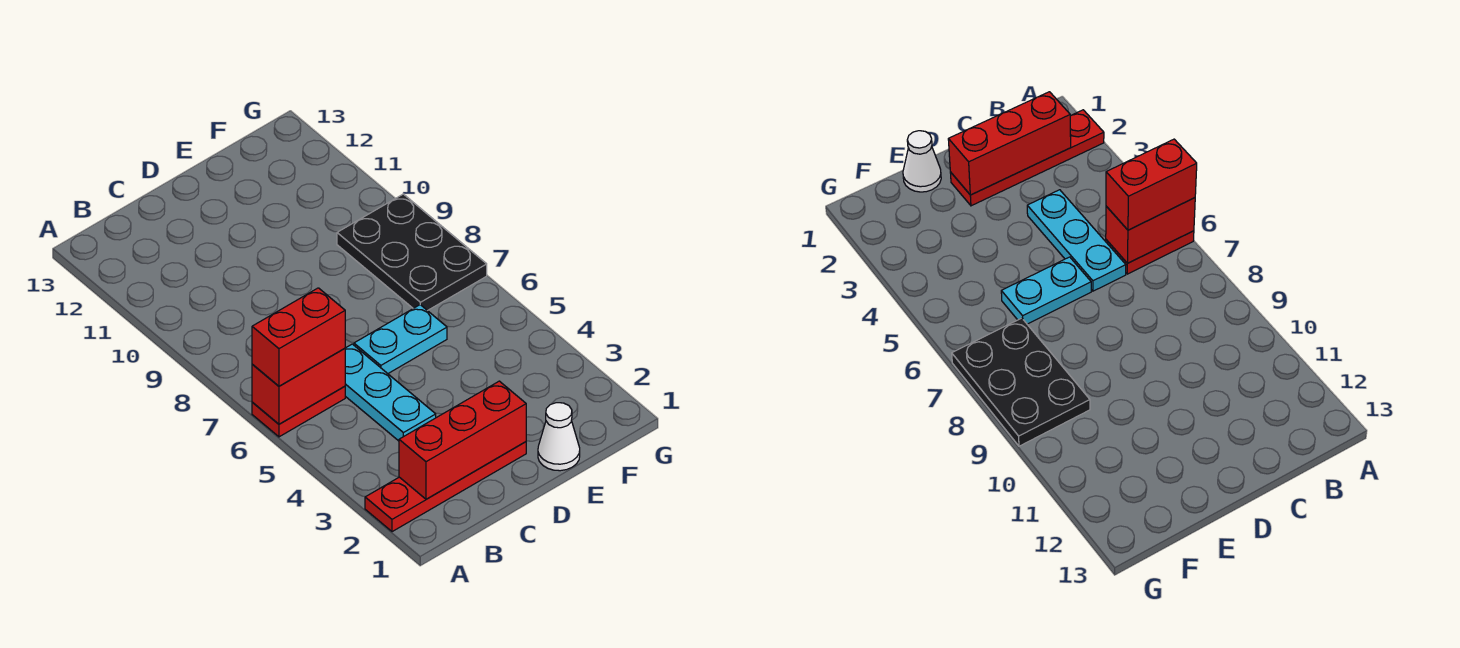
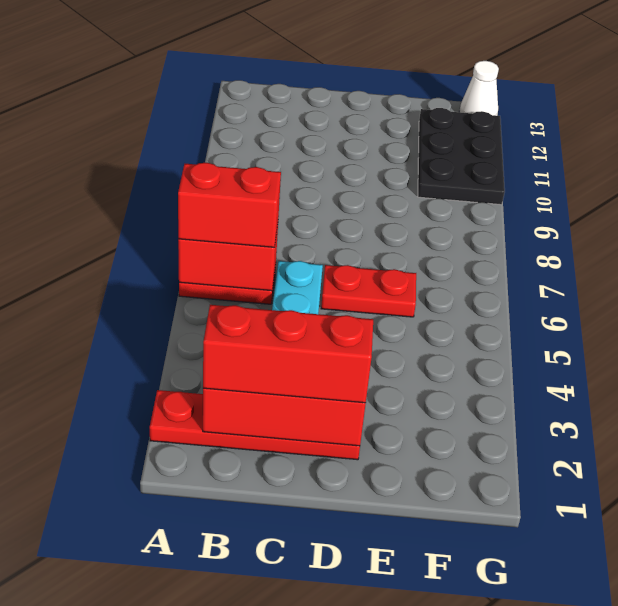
none -> red brick B2:D2 level 3
cyan plate D6:E6 level 1 -> red plate D6:E6 level 1
white cone E1 level 1 -> white cone G13 level 1
black plate F7:G9 level 1 -> black plate F10:G12 level 1

